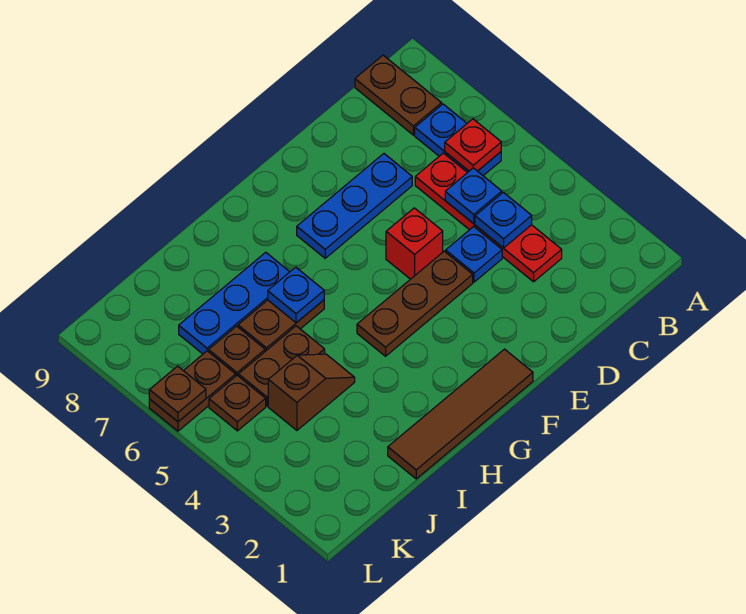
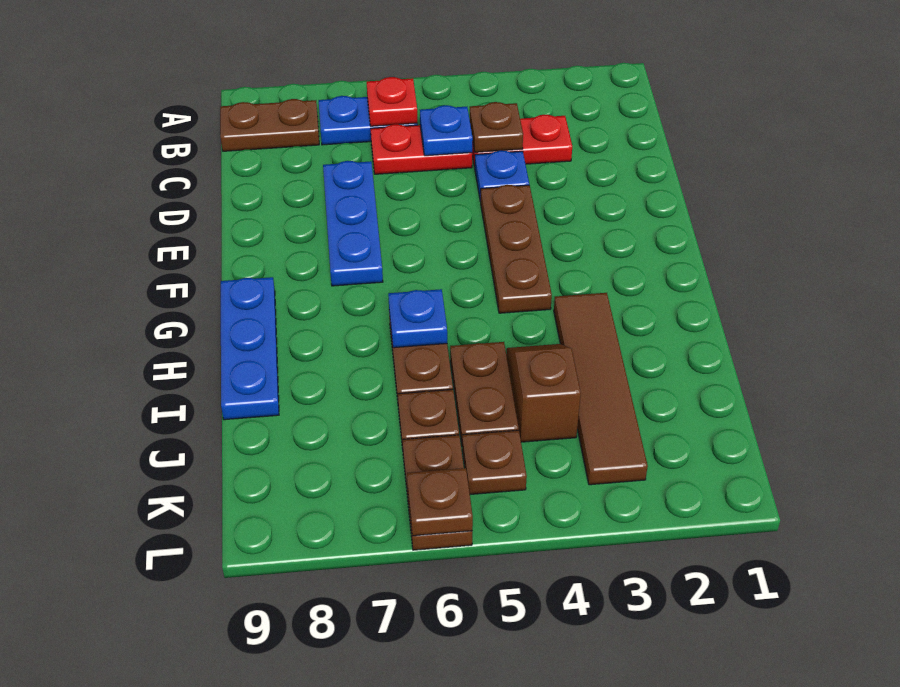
blue plate C4 level 2 -> brown plate C4 level 2
red brick E5 level 1 -> none
brown tile F1:I1 level 1 -> brown tile H3:K3 level 1
blue plate H7:J7 level 1 -> blue plate G9:I9 level 1

